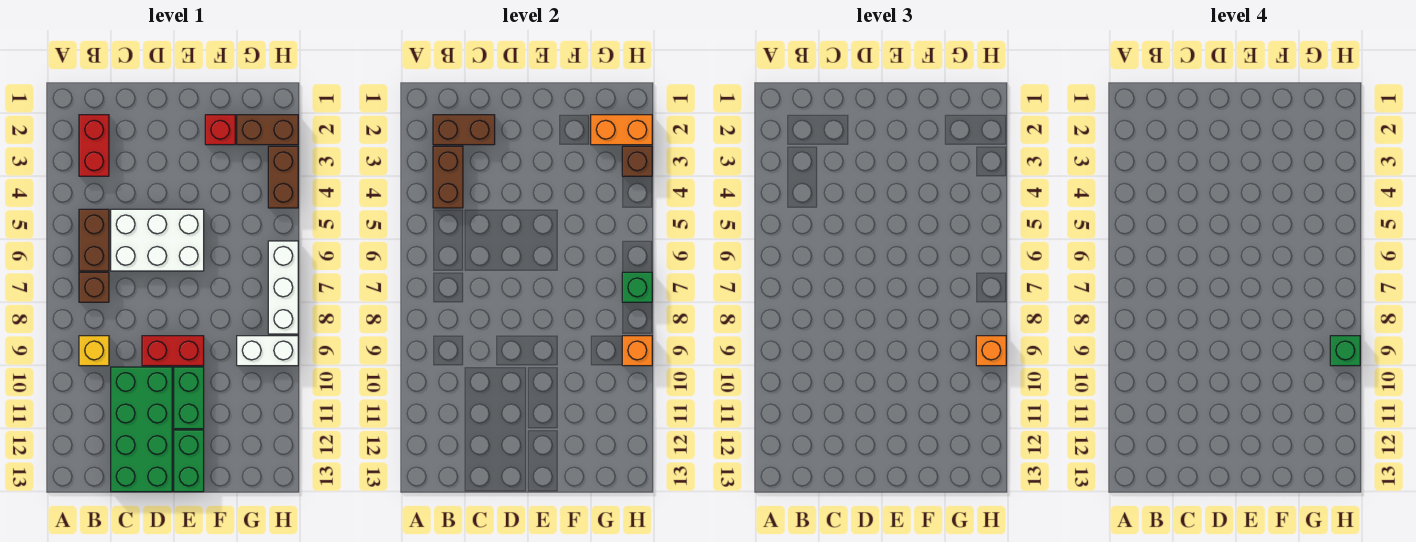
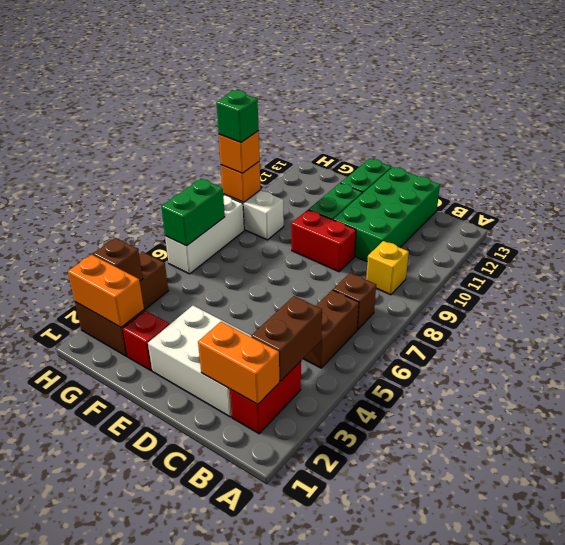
brown brick B2:C2 level 2 -> orange brick B2:C2 level 2
white brick C5:E6 level 1 -> white brick C2:E3 level 1
green brick H7 level 2 -> green brick H6:H7 level 2

